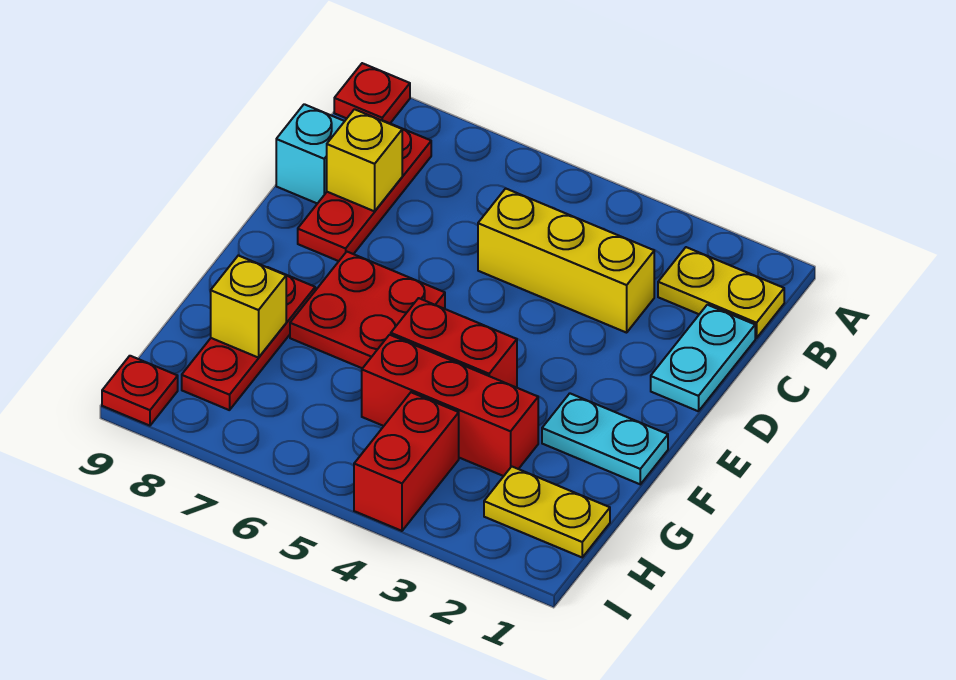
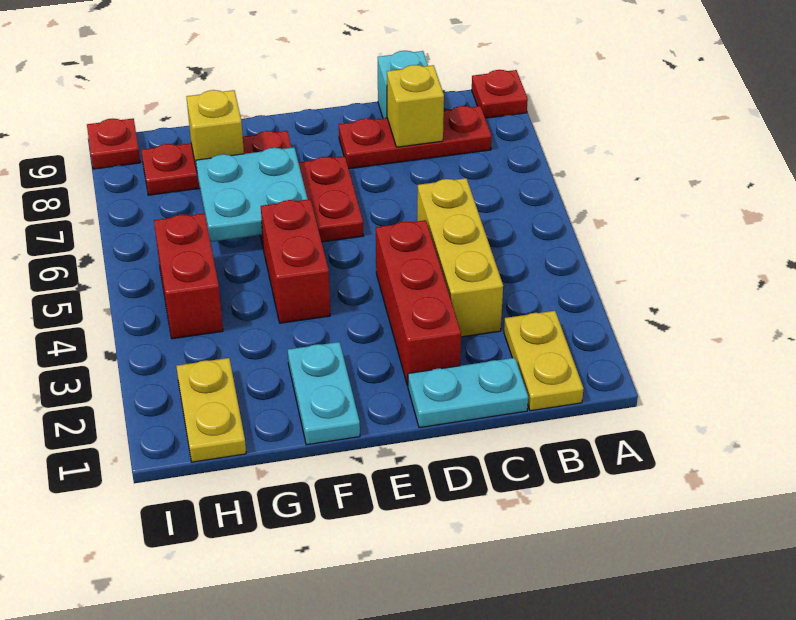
none -> cyan plate F6:G7 level 2
red brick G3:G5 level 1 -> red brick D2:D4 level 1
red brick H4:I4 level 1 -> red brick H4:H5 level 1

